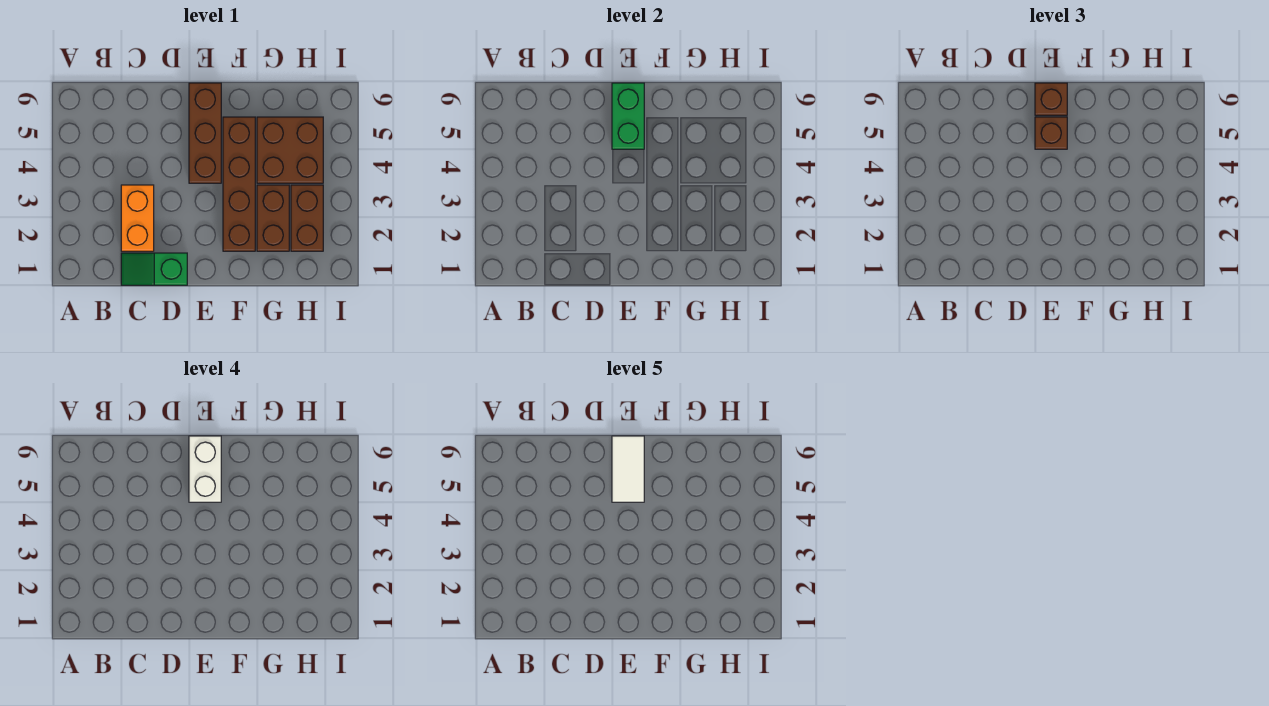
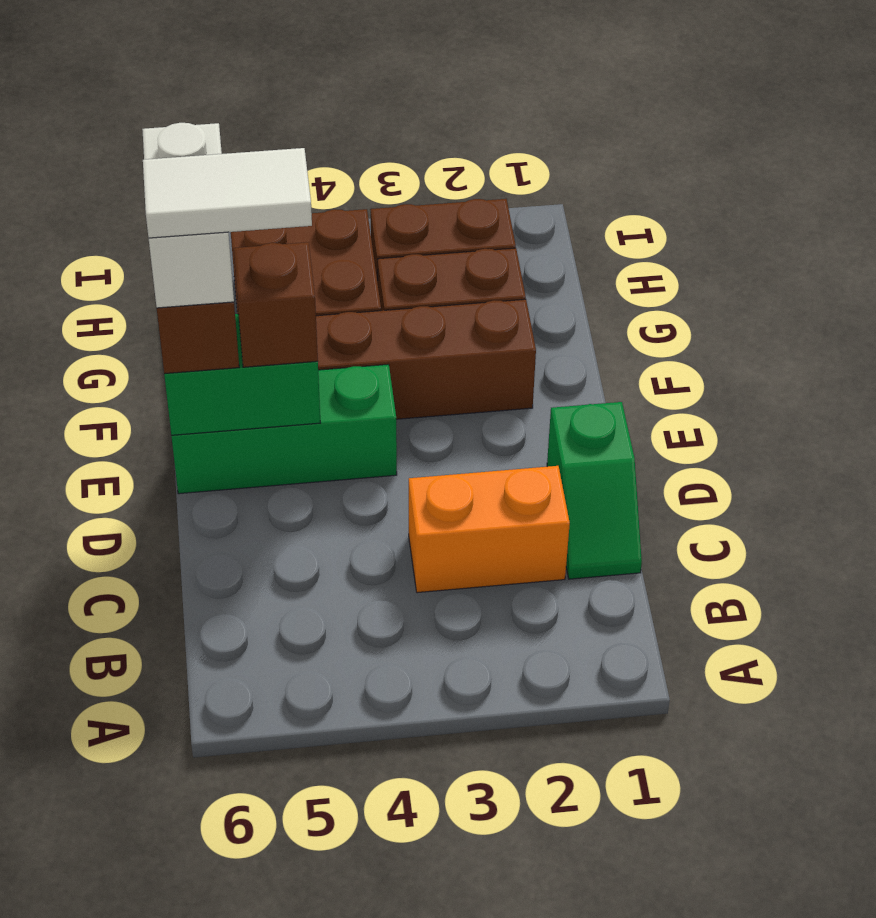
brown brick E4:E6 level 1 -> green brick E4:E6 level 1
white brick E5:E6 level 4 -> white brick E6:F6 level 4

